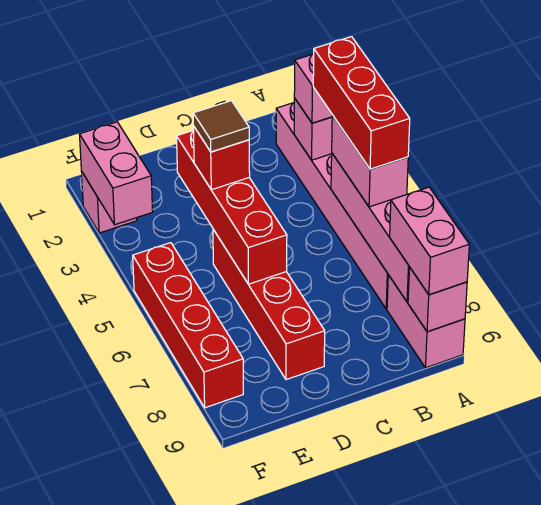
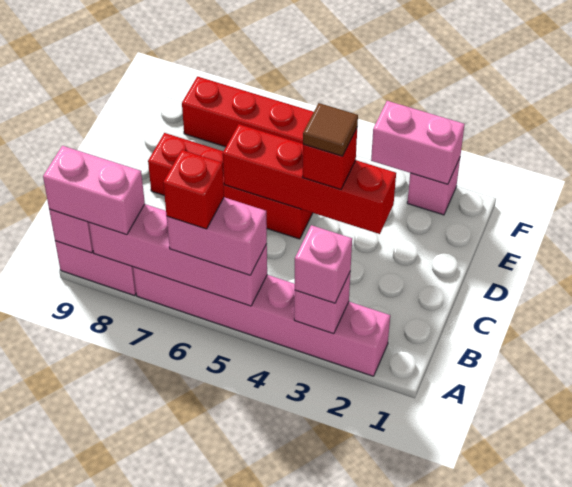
red brick A4:A6 level 4 -> red brick A6 level 4

